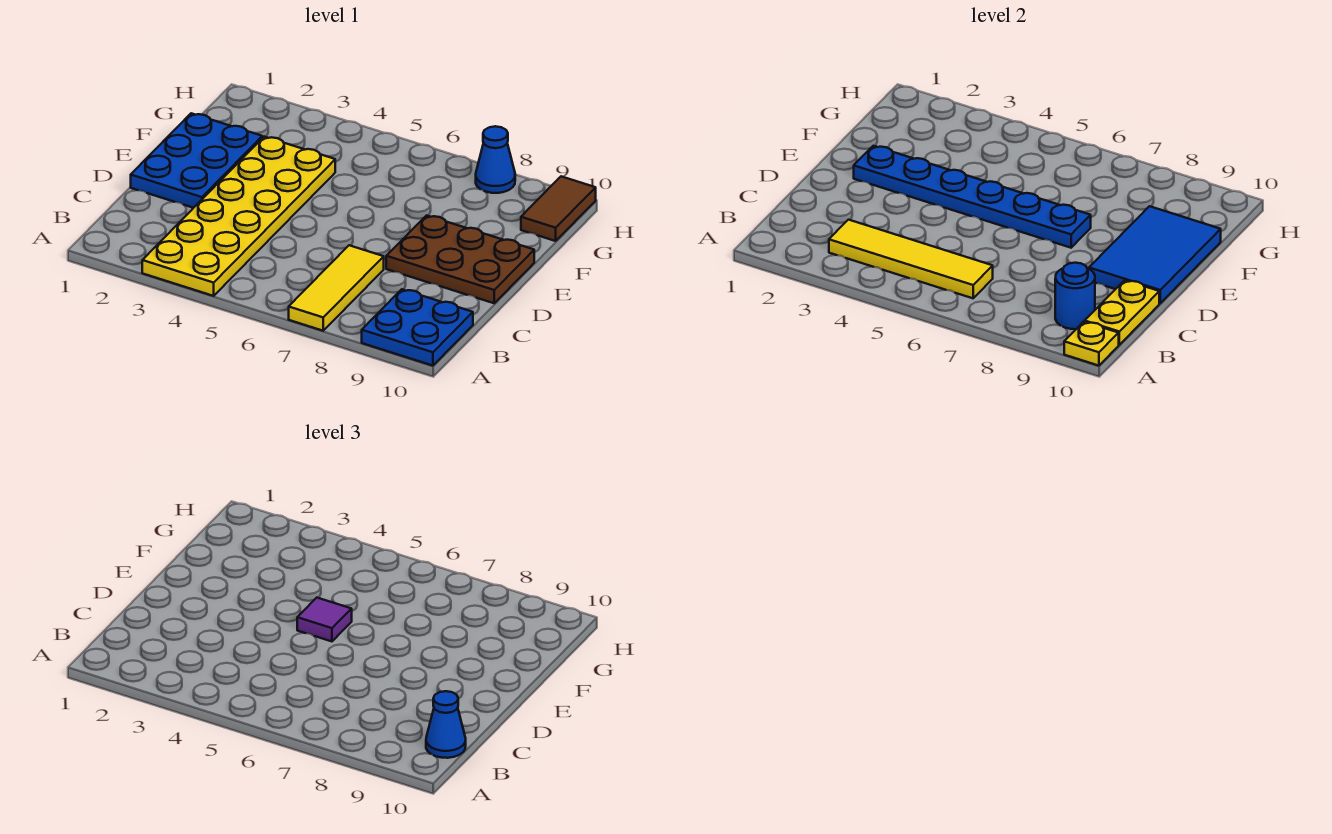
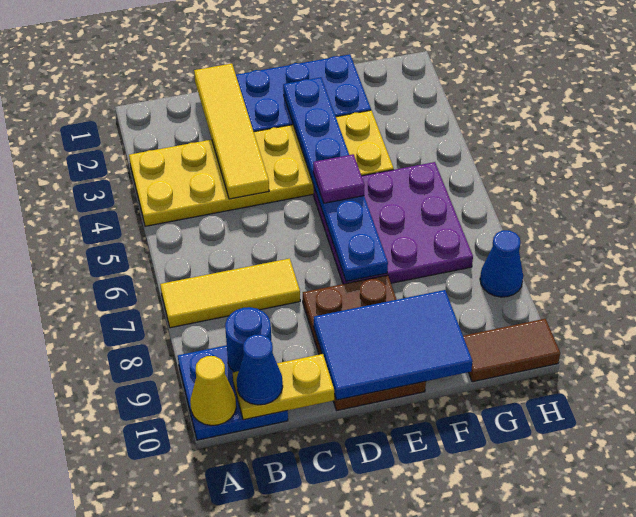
yellow plate A10 level 2 -> yellow cone A10 level 2
yellow tile B3:B6 level 2 -> yellow tile C1:C4 level 2
none -> purple plate E5:G7 level 1

